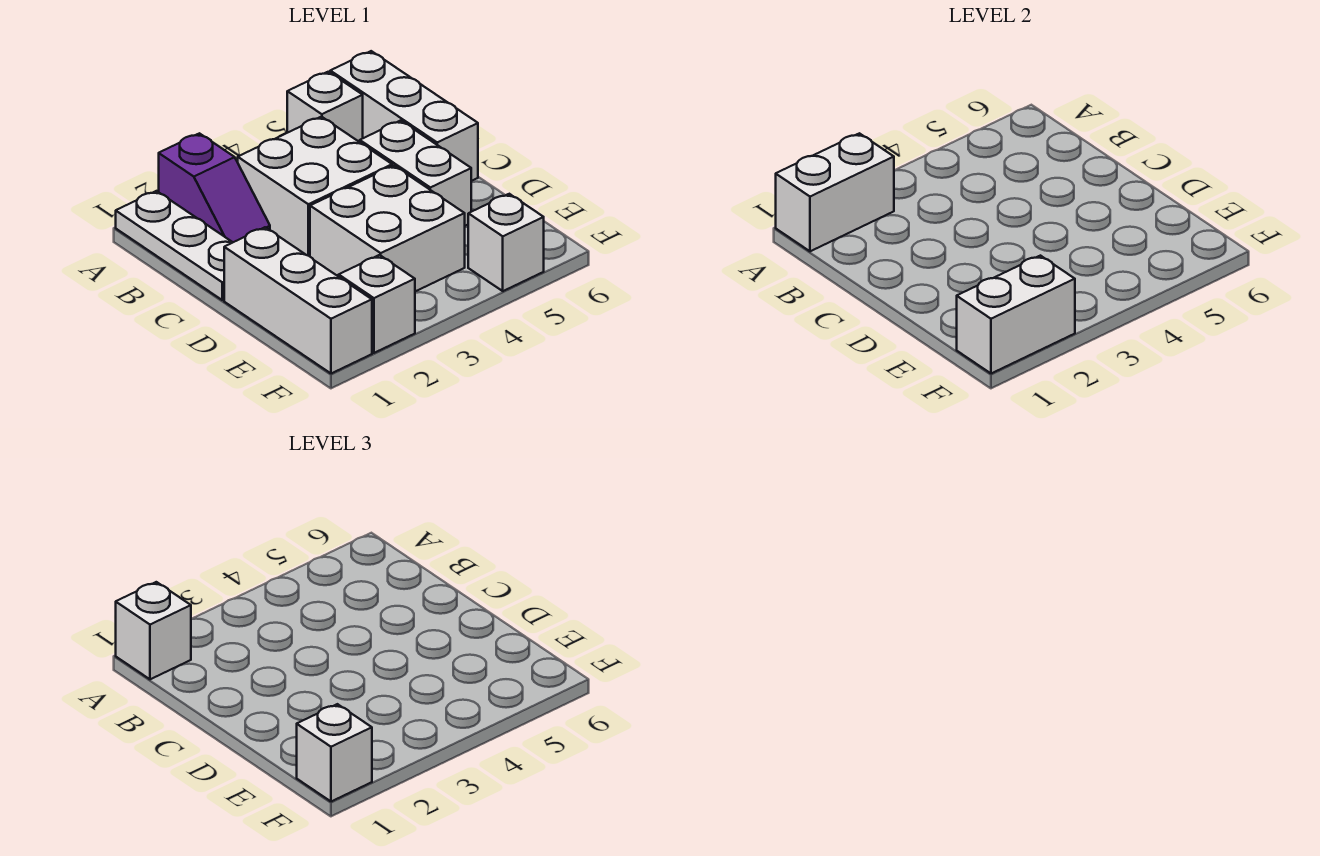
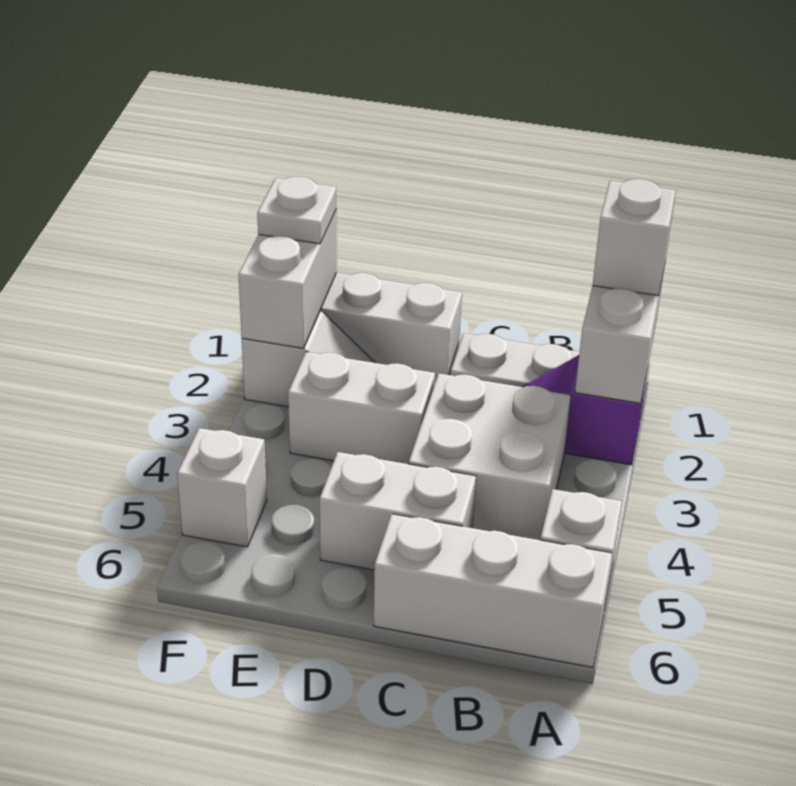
white brick D3:E4 level 1 -> white brick D3:E3 level 1
white brick F1 level 3 -> white plate F1 level 3

